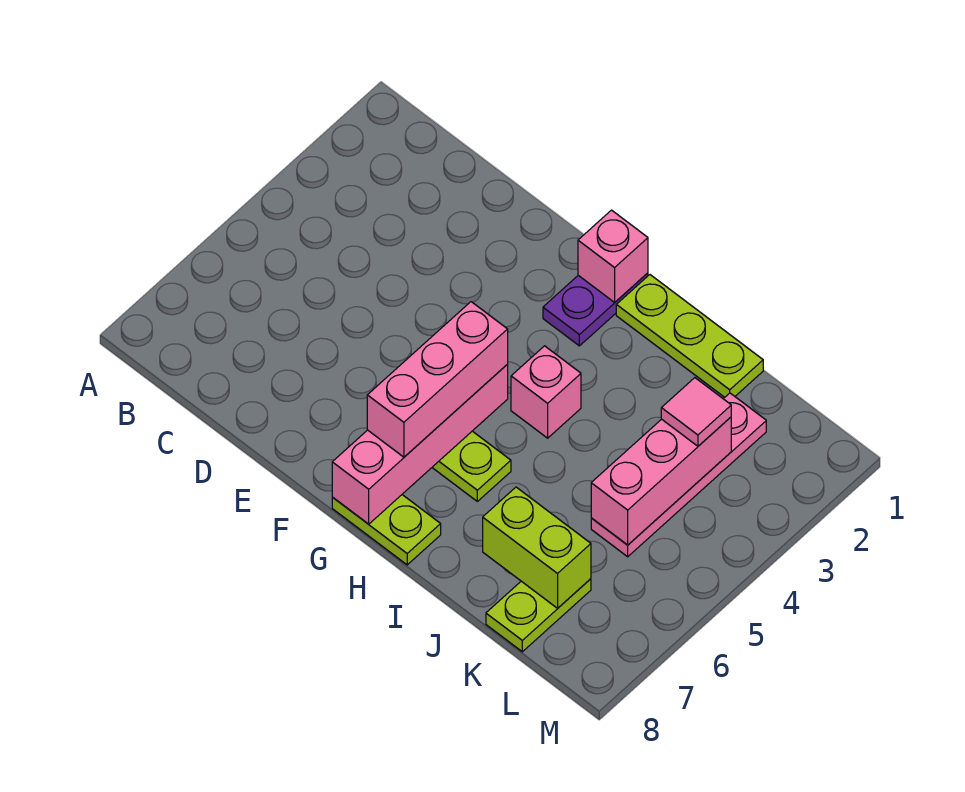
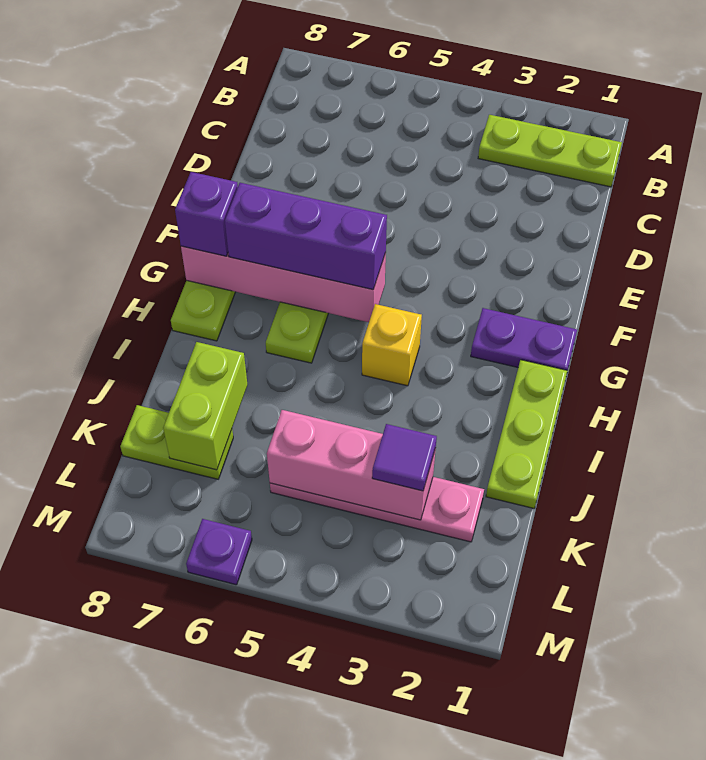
none -> lime plate B1:B3 level 1
pink brick G1 level 2 -> none
pink brick G5:G7 level 3 -> purple brick G5:G7 level 3
none -> purple brick G8 level 3
pink brick H4 level 1 -> yellow brick H4 level 1
pink tile K3 level 3 -> purple tile K3 level 3
none -> purple plate M6 level 1

